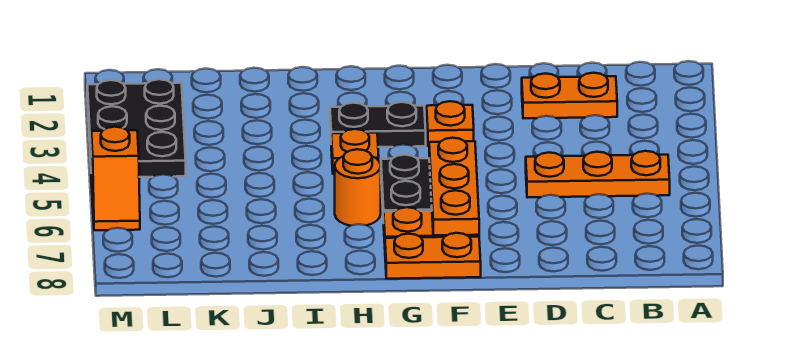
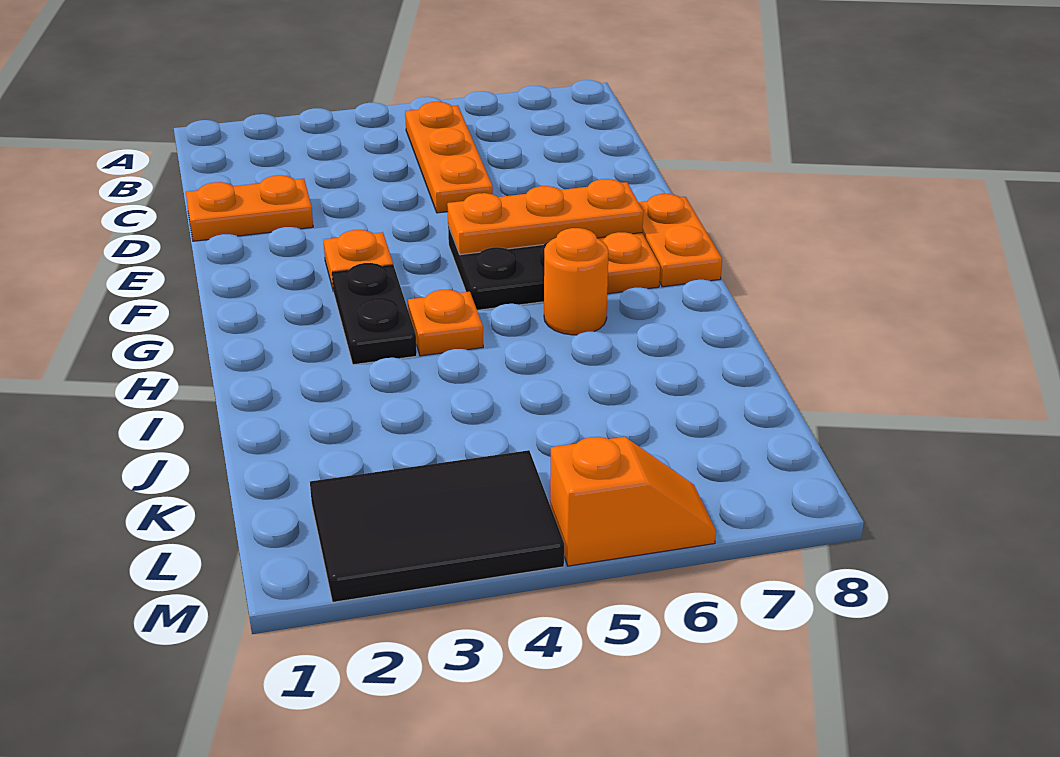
orange plate C2:D2 level 1 -> orange plate D1:D2 level 1
black plate L2:M4 level 1 -> black tile L2:M4 level 1

